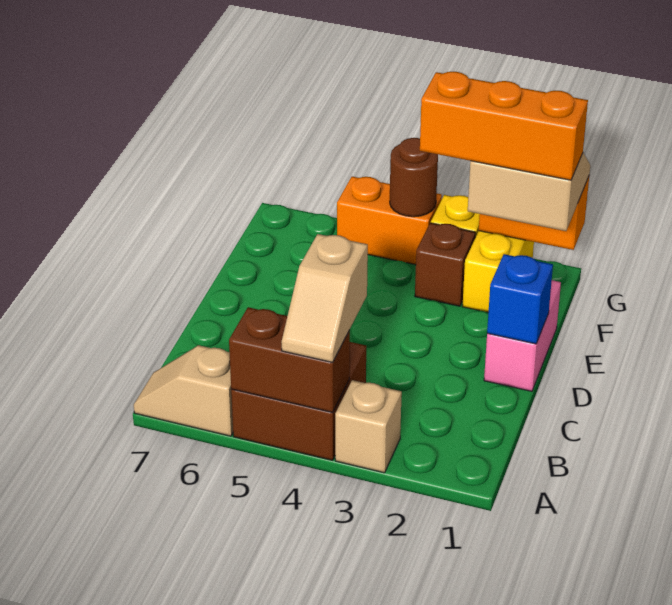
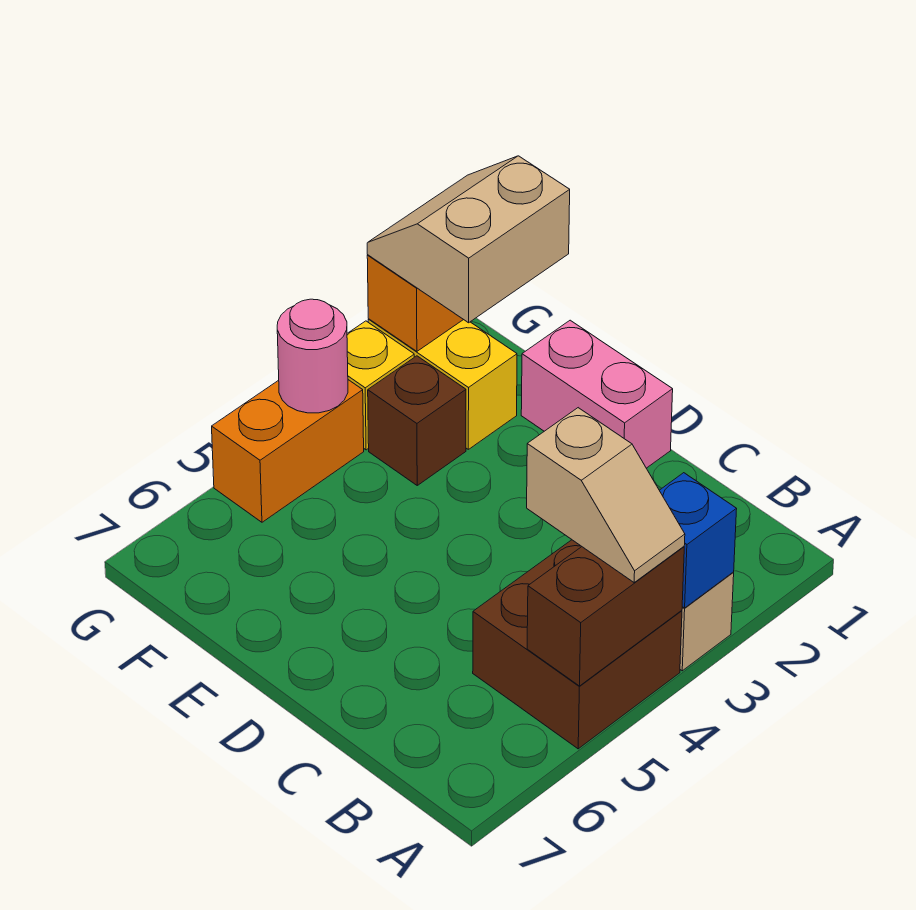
tan slope A6:A7 level 1 top 6 -> none
blue brick D1 level 2 -> blue brick A3 level 2
orange brick F1:F3 level 4 -> none
brown round brick G4 level 2 -> pink round brick G4 level 2

